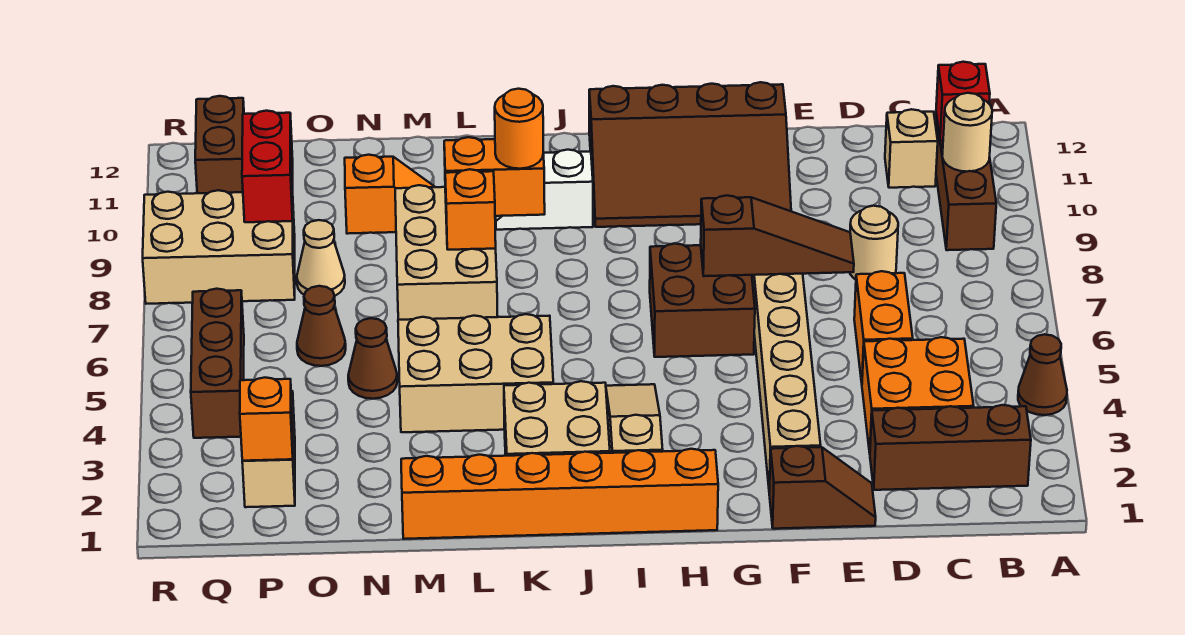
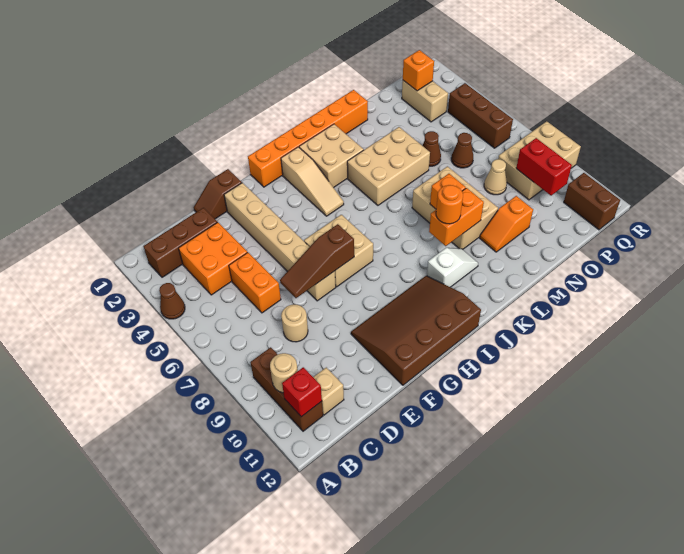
brown brick G6:H7 level 1 -> tan brick G6:H7 level 1

